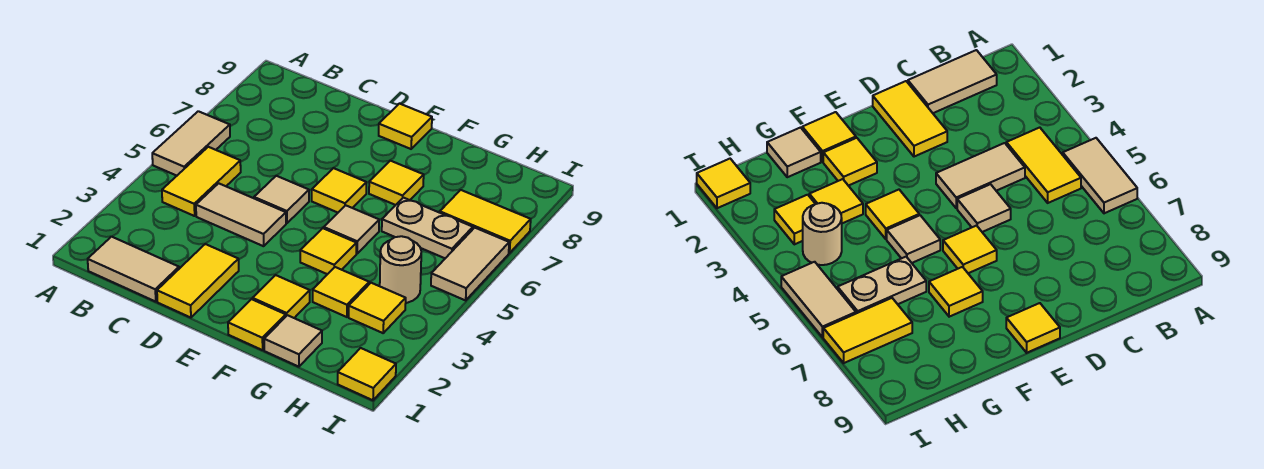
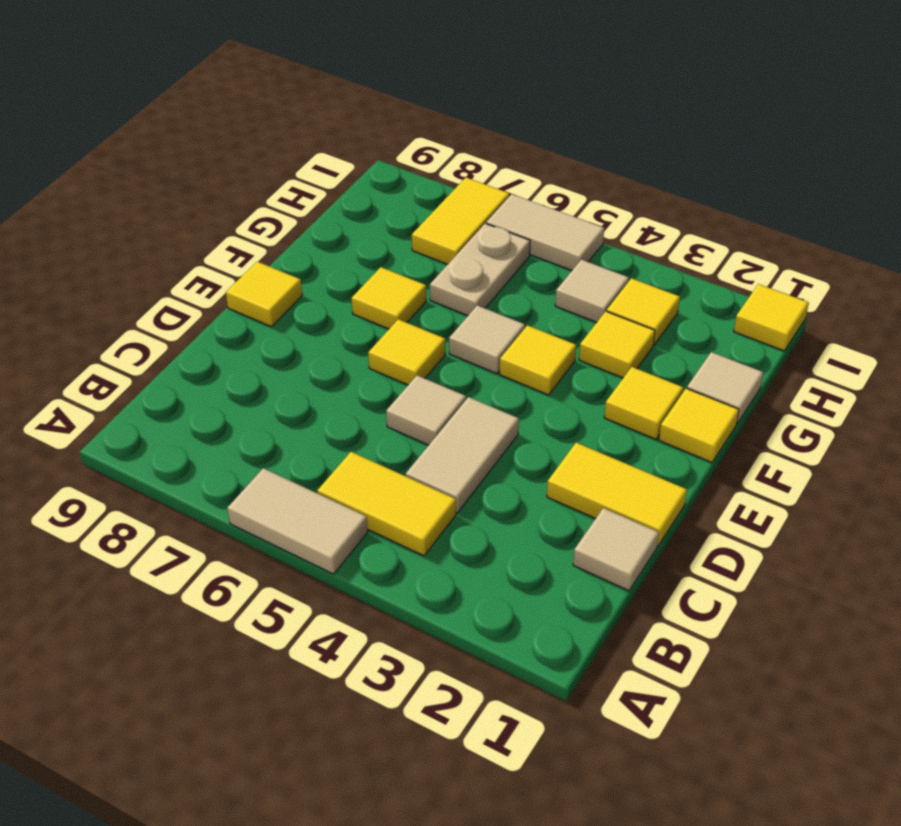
tan tile B1:C1 level 1 -> tan tile C1 level 1
tan round brick H4 level 1 -> tan tile H4 level 1

